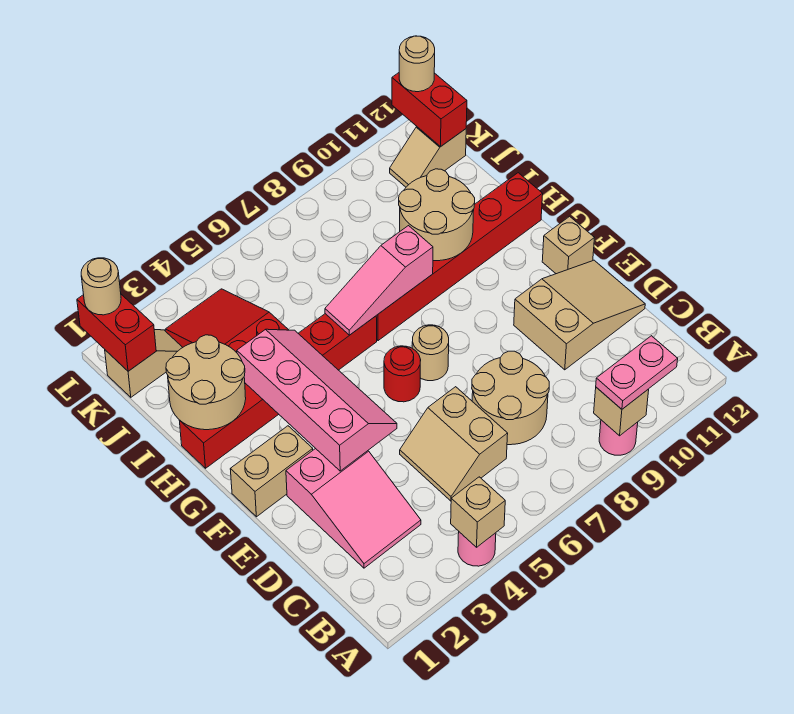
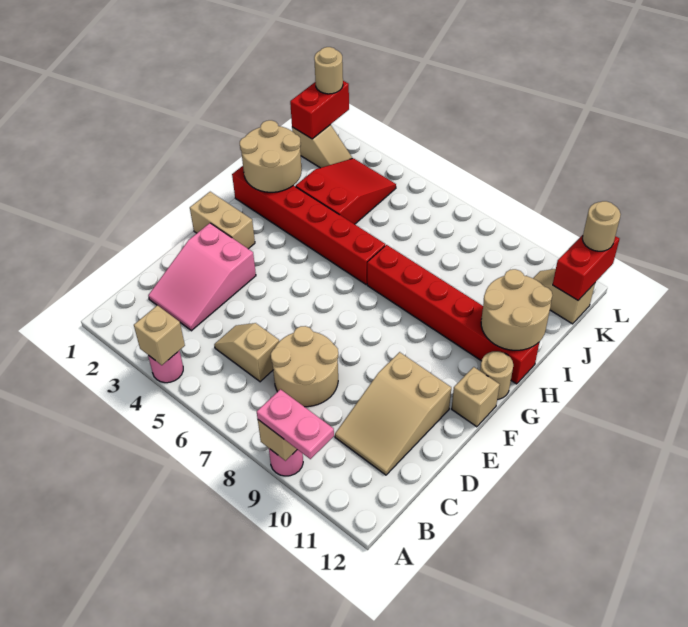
tan slope C5:D6 level 1 top 6 -> tan slope C5:C6 level 1 top 6
tan slope D10:E12 level 1 top 10 -> tan slope C10:E11 level 1 top E
pink slope E3:H4 level 2 top 3 -> none
red round brick F6 level 1 -> none
tan round brick F7 level 1 -> tan round brick G12 level 1
pink slope H6:H8 level 2 top 8 -> none
tan round brick H9:I10 level 2 -> tan round brick H11:I12 level 2

